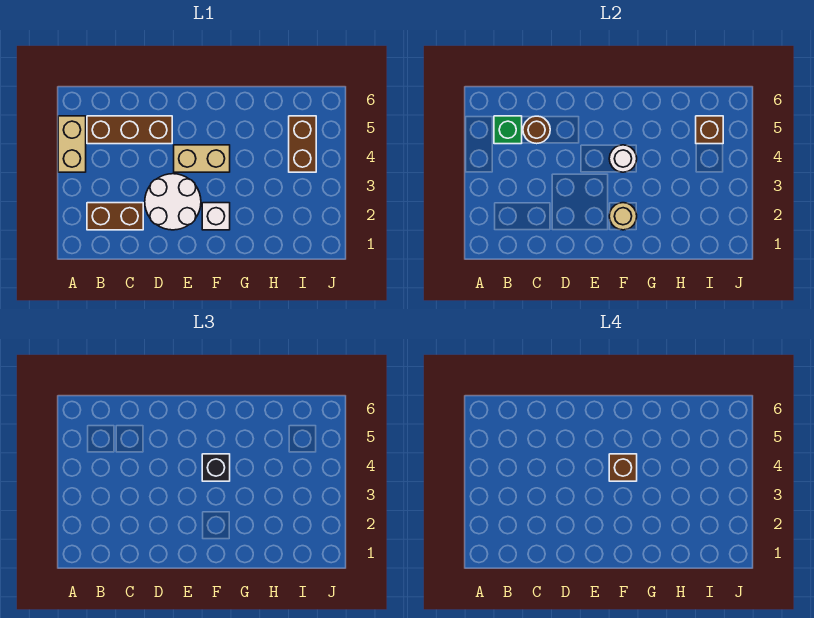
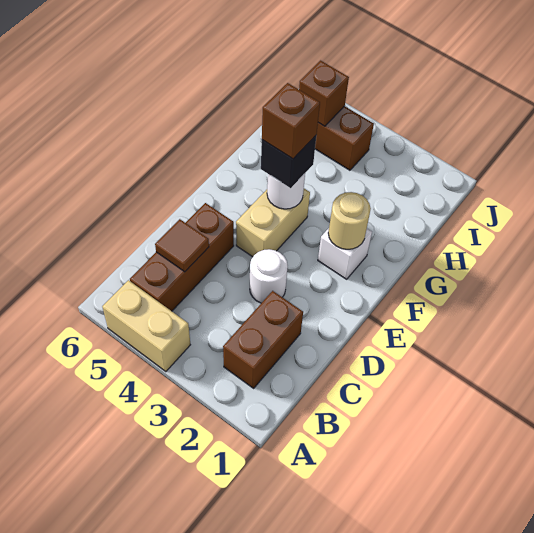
green brick B5 level 2 -> none
brown round brick C5 level 2 -> brown tile C5 level 2
white round brick D2:E3 level 1 -> white round brick D3 level 1

